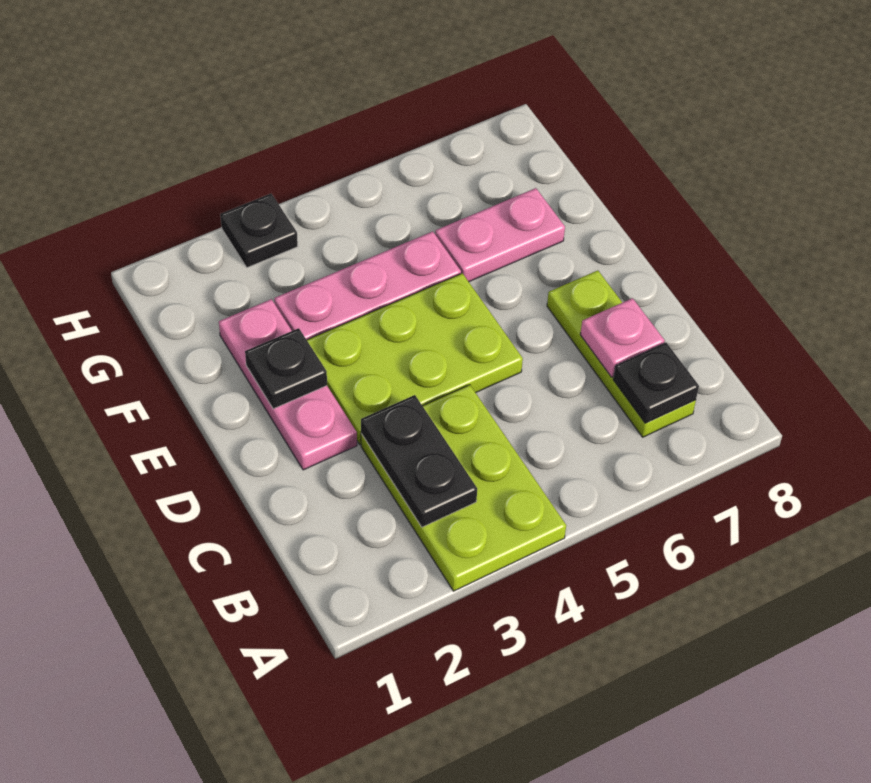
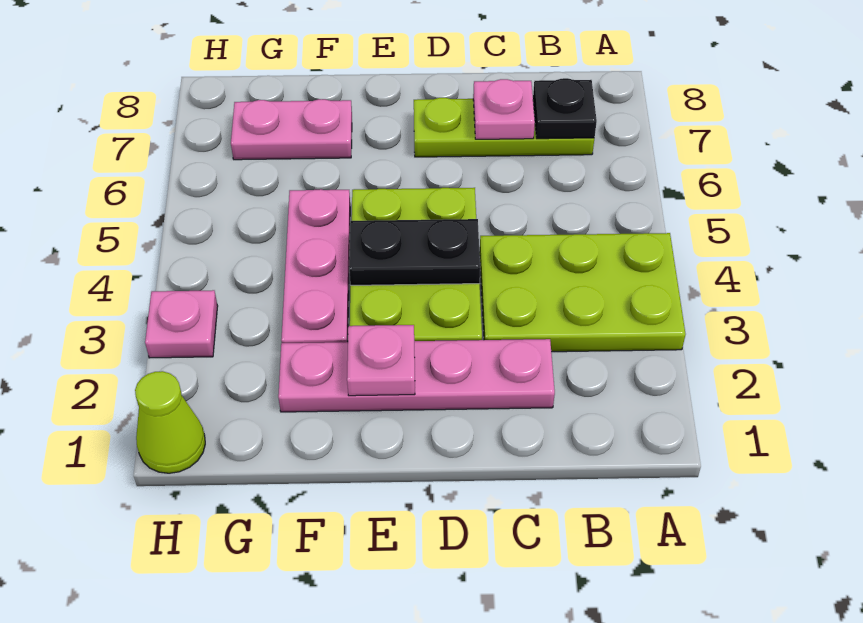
black plate B3:C3 level 2 -> black plate D4:E4 level 2
pink plate D2:F2 level 1 -> pink plate C2:F2 level 1
black plate E2 level 2 -> pink plate E2 level 2
pink plate F6:F7 level 1 -> pink plate F7:G7 level 1
none -> lime cone H1 level 1
black plate H3 level 1 -> pink plate H3 level 1

